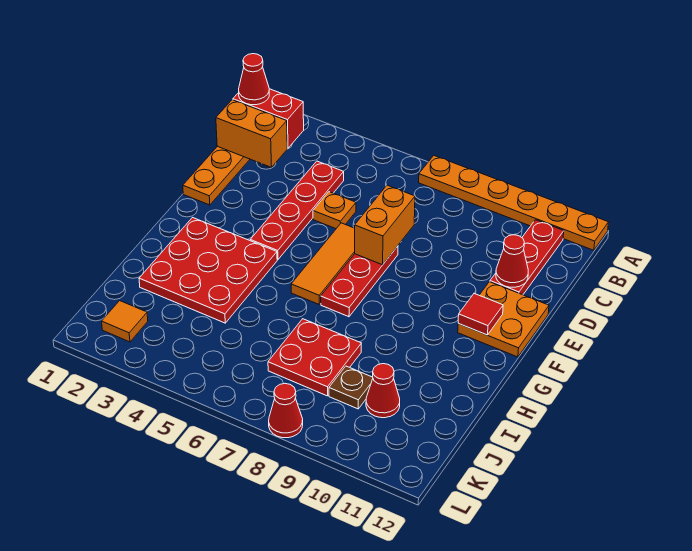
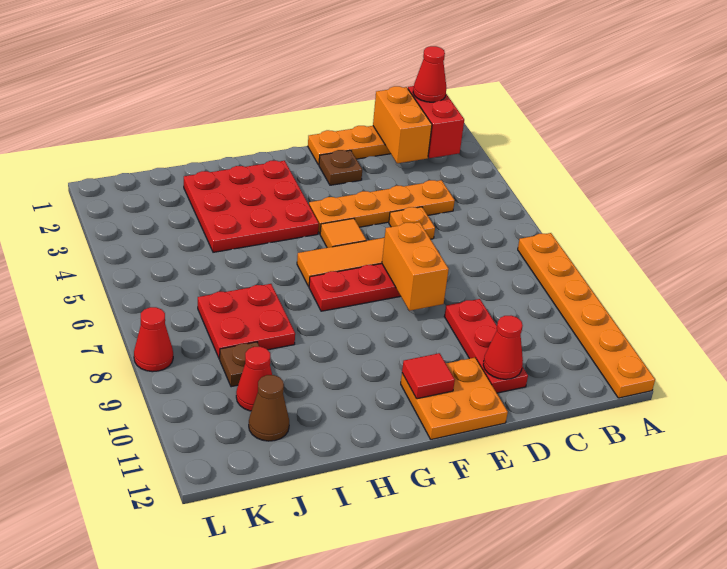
red plate B11:D11 level 1 -> red plate D9:D11 level 1
red plate C4:F4 level 1 -> orange plate C4:F4 level 1
orange brick D7:E7 level 2 -> orange brick E7:E8 level 2
none -> brown plate E2 level 1
none -> brown cone J11 level 1
orange tile K2 level 1 -> orange tile F5 level 1

